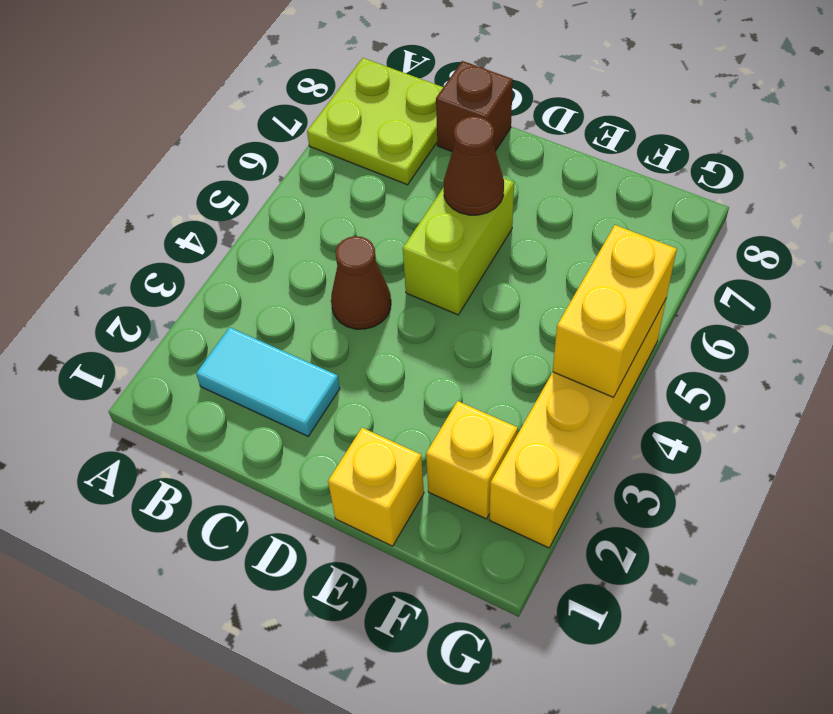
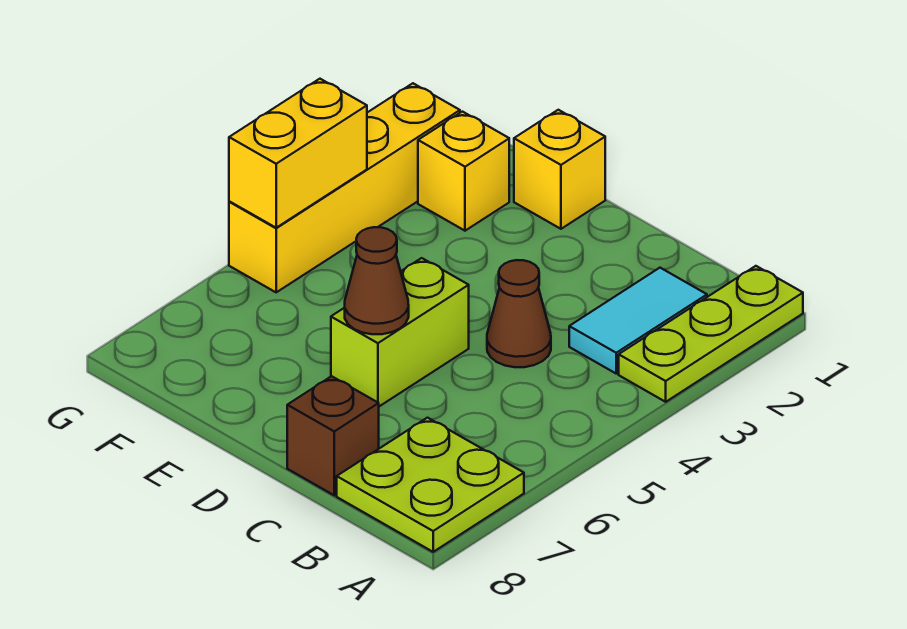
none -> lime plate A1:A3 level 1
cyan tile B2:C2 level 1 -> cyan tile B2:B3 level 1

